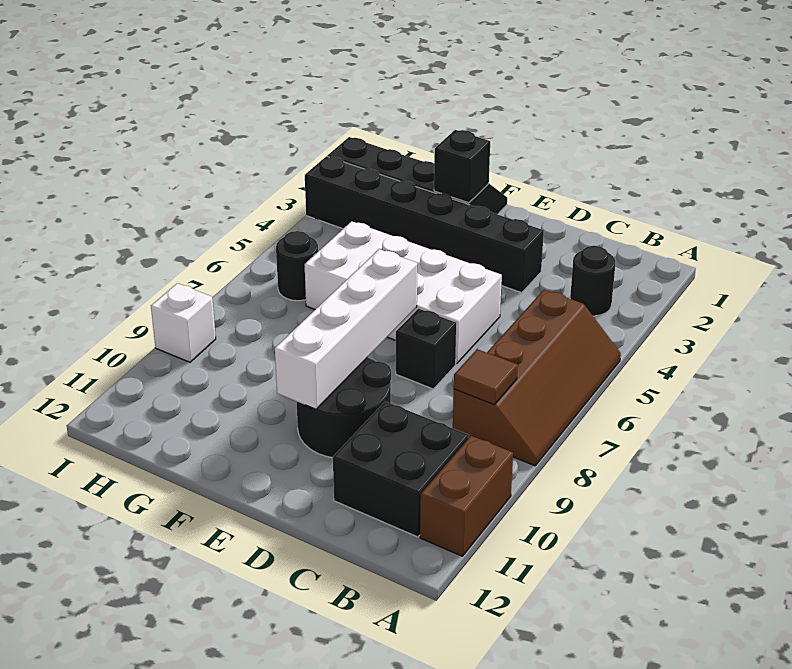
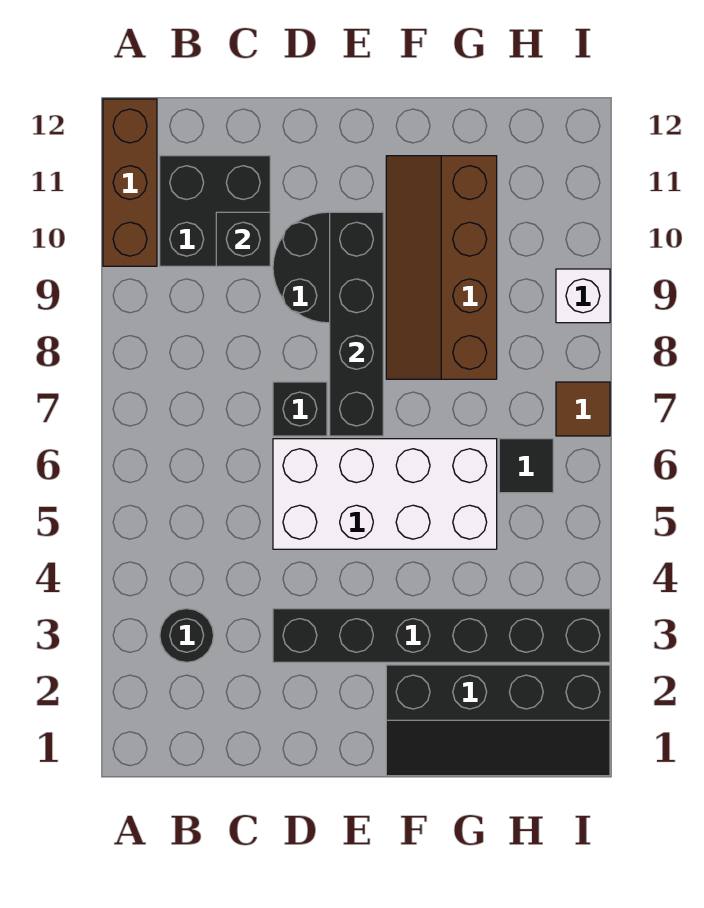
brown slope A5:B8 level 1 top B -> brown slope F8:G11 level 1 top G
brown brick A10:A11 level 1 -> brown brick A10:A12 level 1
brown tile B8 level 2 -> brown tile I7 level 1
white brick E7:E10 level 2 -> black brick E7:E10 level 2
black brick F2 level 2 -> black brick C10 level 2
black round brick H6 level 1 -> black tile H6 level 1

